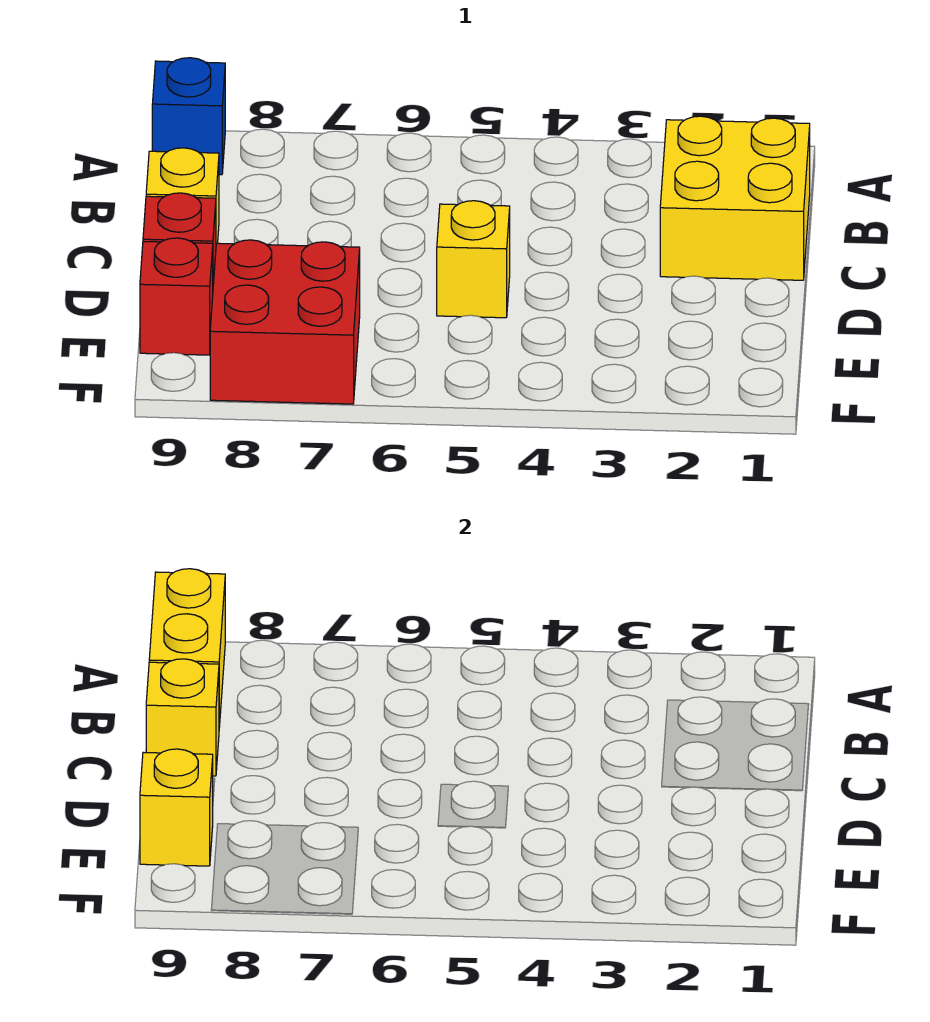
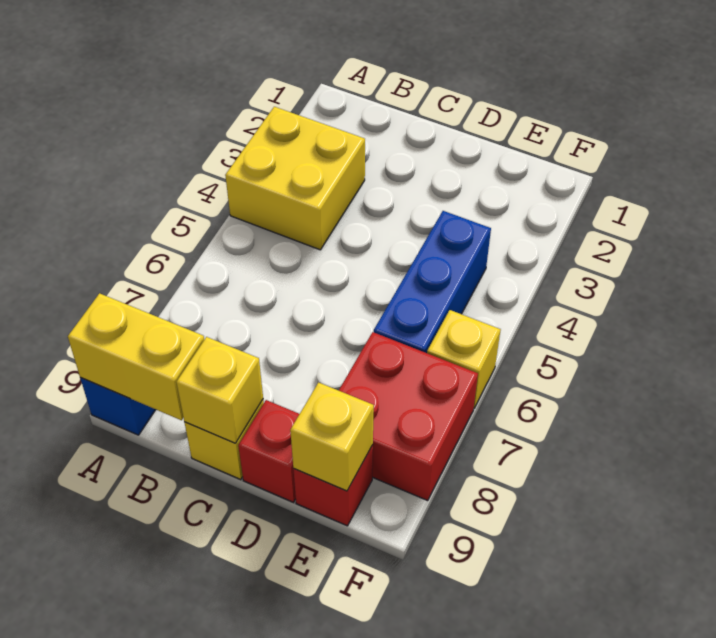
yellow brick B1:C2 level 1 -> yellow brick A3:B4 level 1
yellow brick D5 level 1 -> yellow brick F6 level 1
none -> blue brick E4:E6 level 1

